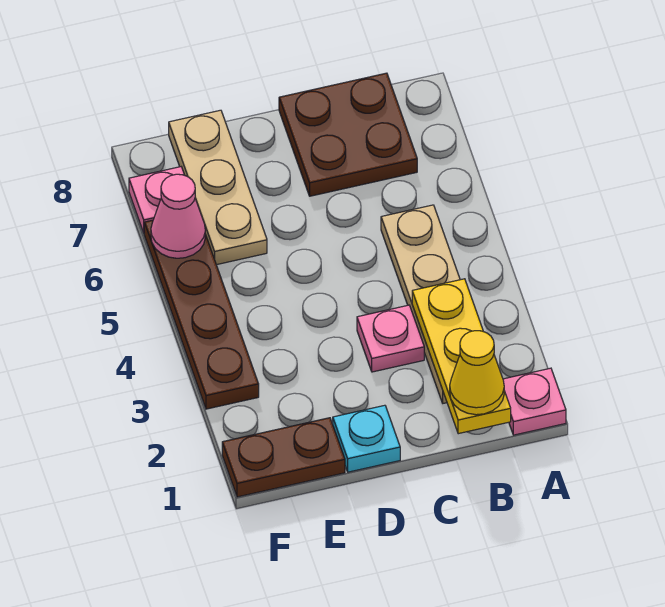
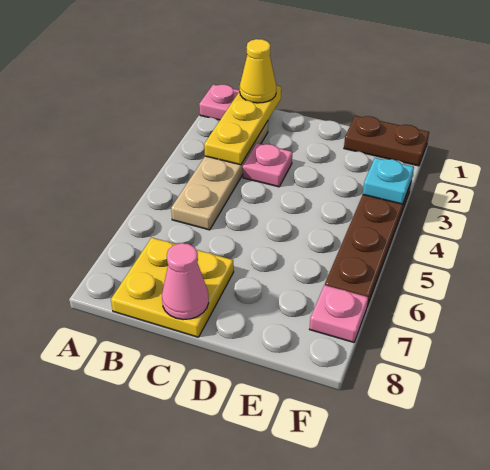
brown plate B7:C8 level 1 -> yellow plate B7:C8 level 1
cyan plate D1 level 1 -> cyan plate F3 level 2
tan plate E6:E8 level 1 -> none
pink cone F6 level 2 -> pink cone C8 level 2

